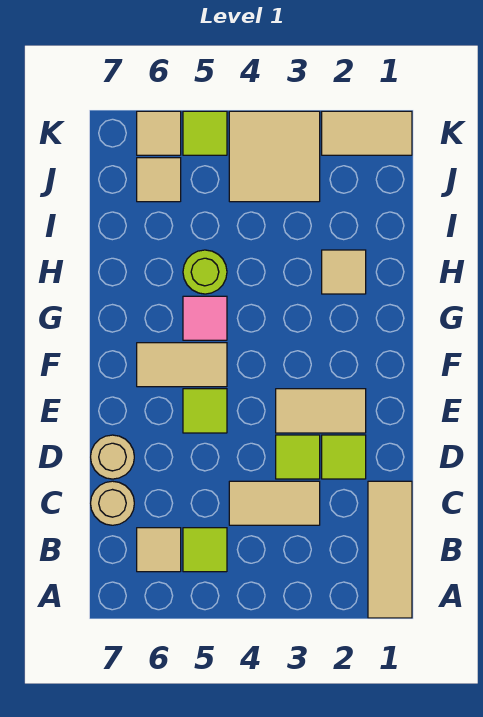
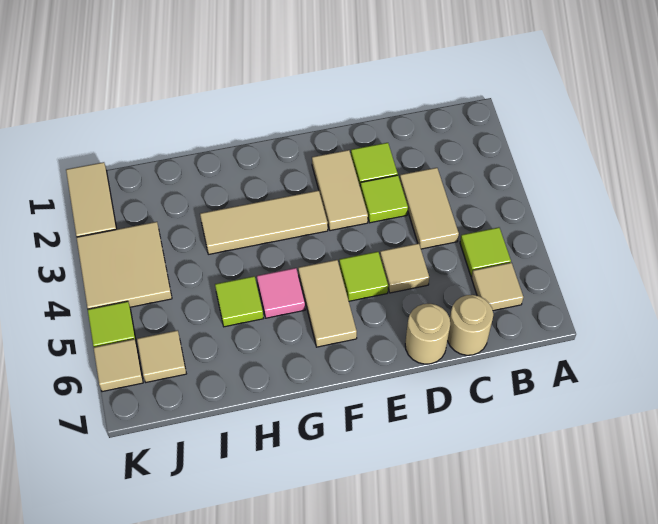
tan tile A1:C1 level 1 -> tan tile F3:H3 level 1
tan tile H2 level 1 -> tan tile D5 level 1
lime round brick H5 level 1 -> lime tile H5 level 1

